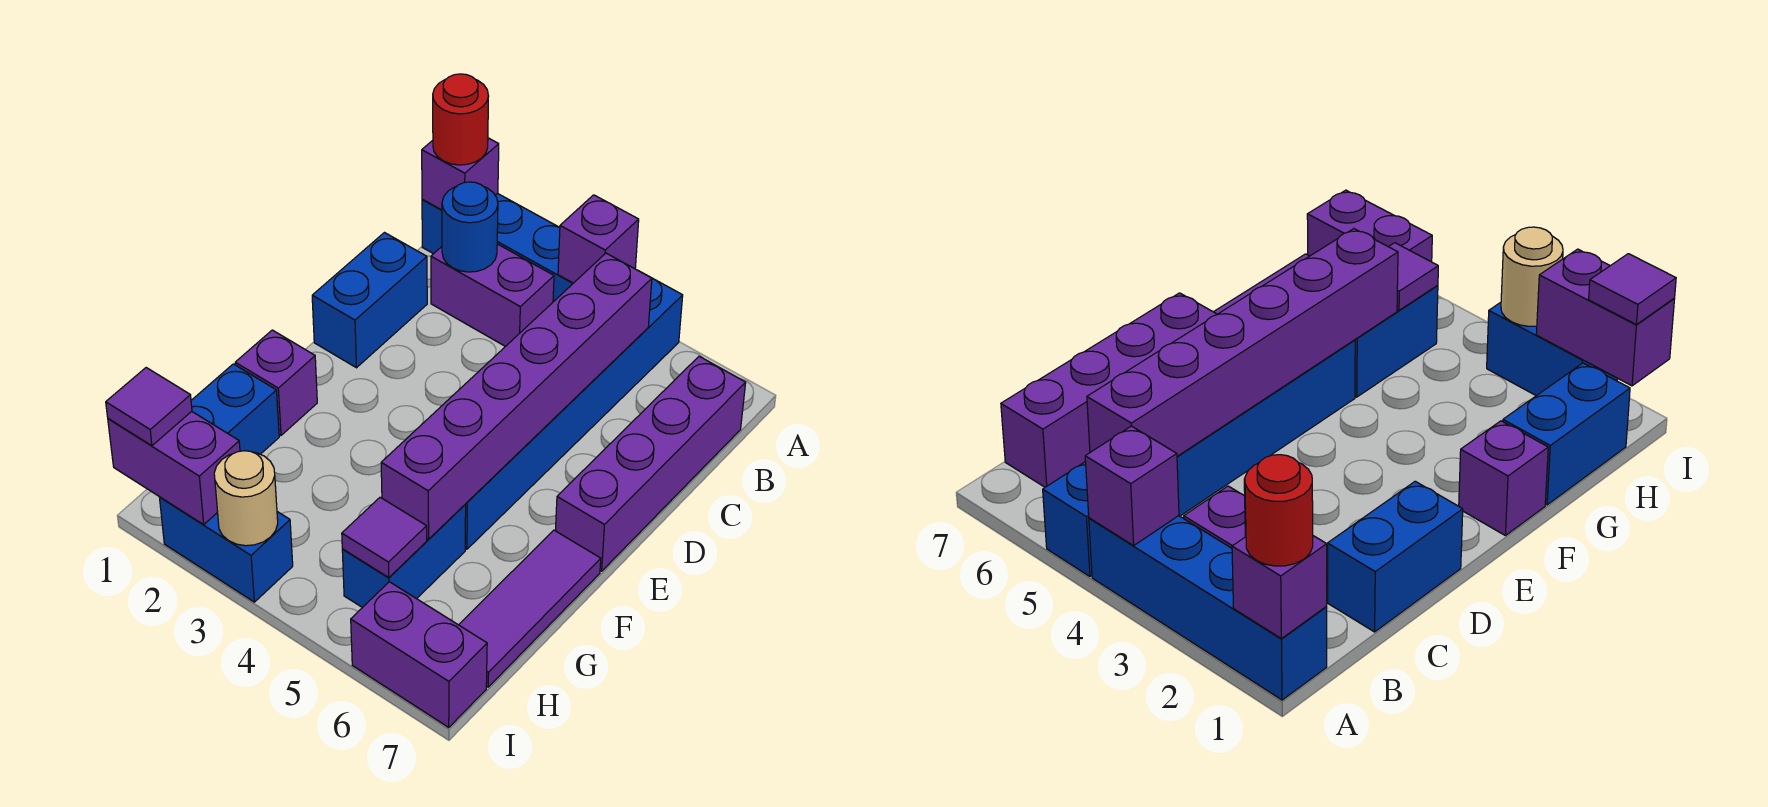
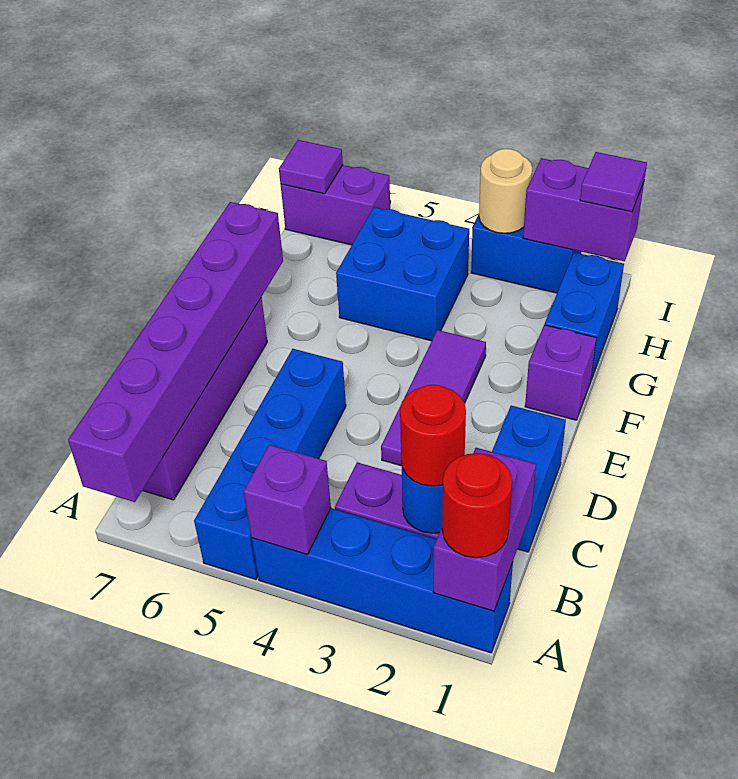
purple brick A1 level 2 -> purple brick A1:B1 level 2
blue brick A5:F5 level 1 -> blue brick A5:D5 level 1
none -> red round brick B2 level 3
purple brick B5:G5 level 2 -> purple brick A7:F7 level 2
purple tile F7:H7 level 1 -> purple tile D3:F3 level 1
blue brick G5:H5 level 1 -> blue brick G4:H5 level 1
purple tile H5 level 2 -> purple tile I7 level 2

